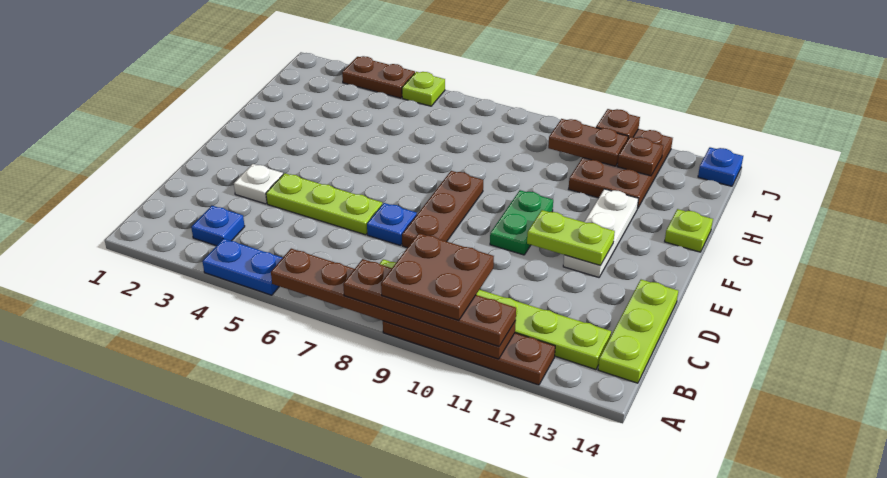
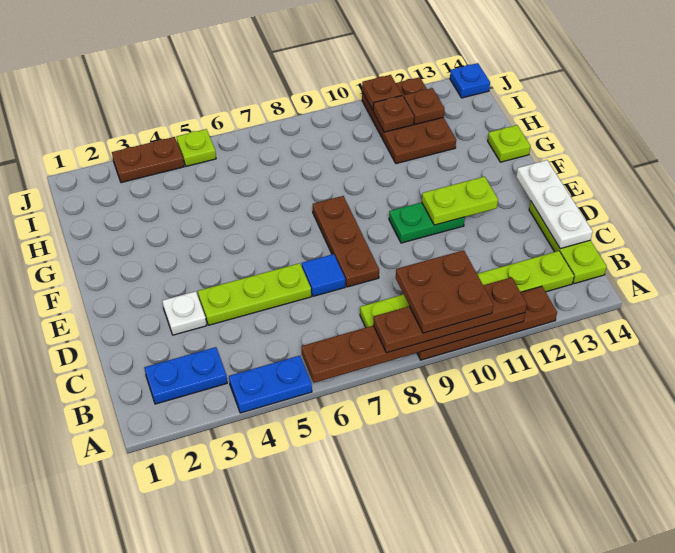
blue plate B3 level 1 -> blue plate B2:B3 level 1
blue plate D7 level 1 -> blue tile D7 level 1
green plate E10:F10 level 1 -> green plate E10:E11 level 1
white plate E12:G12 level 1 -> white plate C14:E14 level 2
brown plate I10:I11 level 2 -> brown plate I11 level 2

